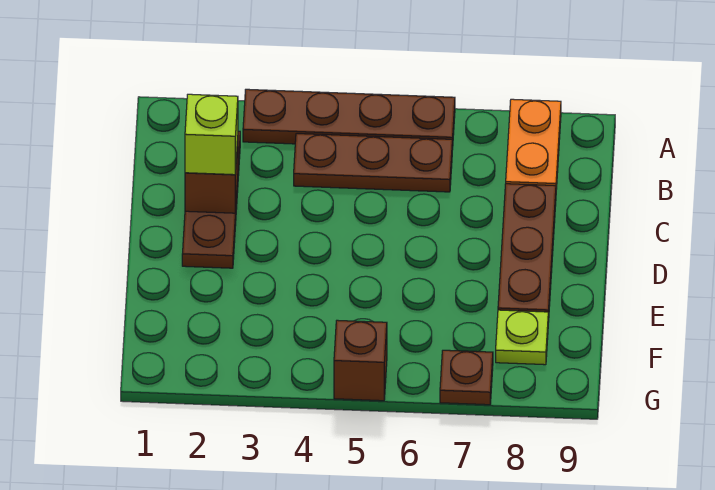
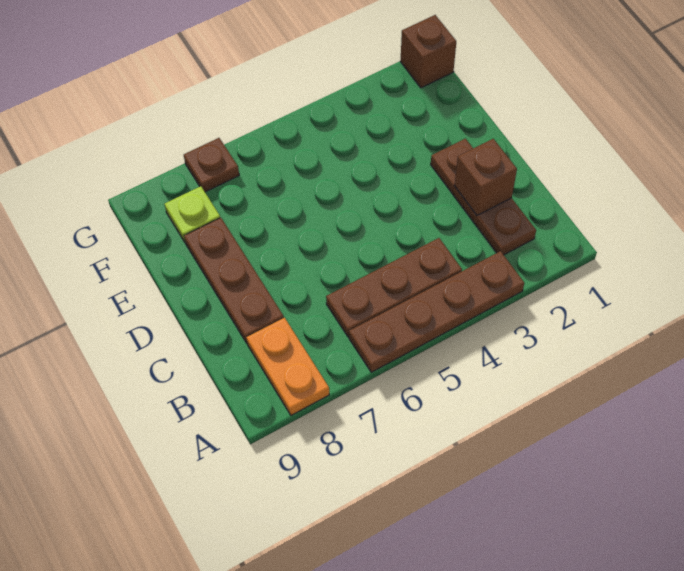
lime brick C2 level 3 -> none
brown brick G5 level 1 -> brown brick G1 level 1

